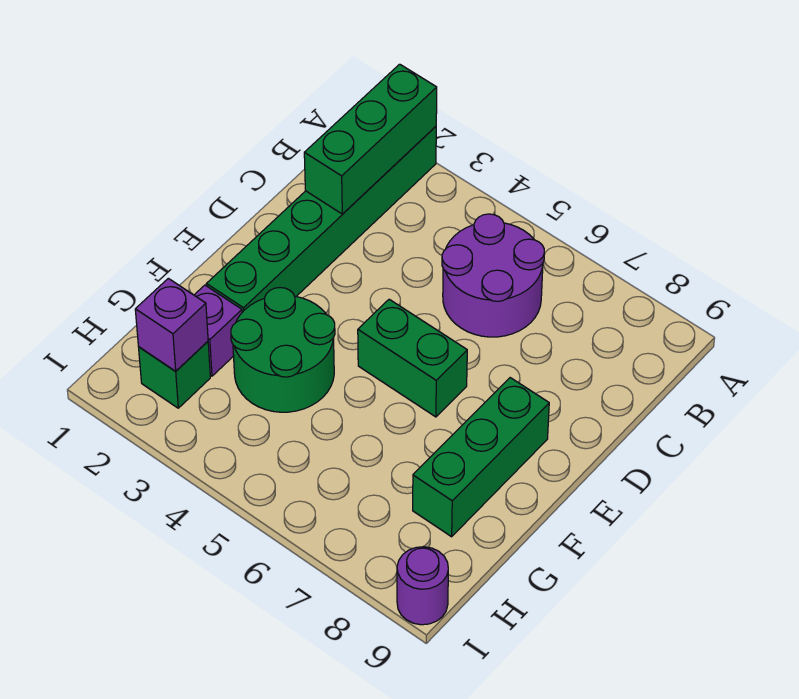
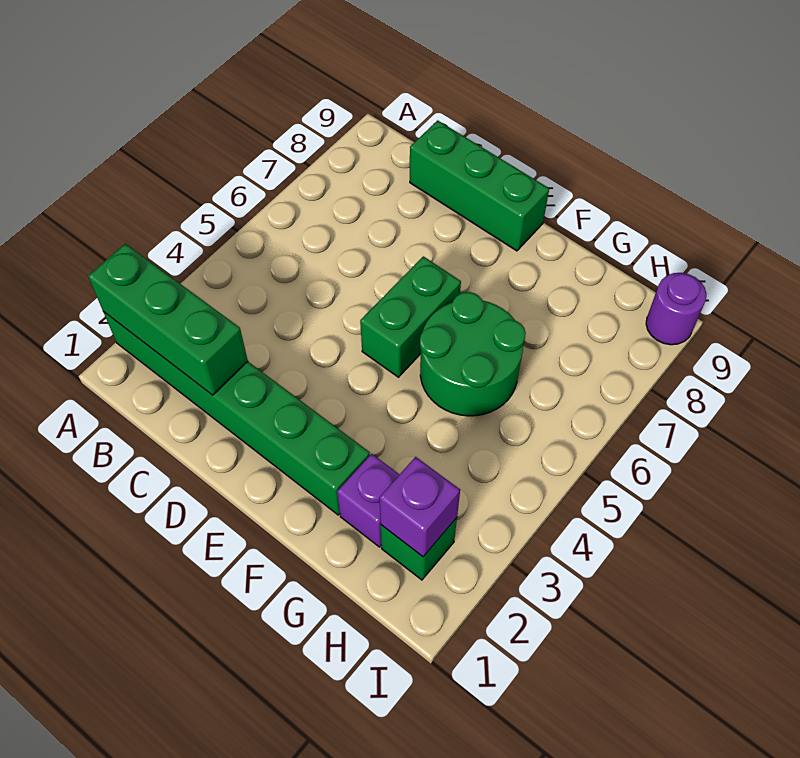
purple round brick B5:C6 level 1 -> none
green brick E8:G8 level 1 -> green brick C9:E9 level 1
green round brick F3:G4 level 1 -> green round brick F5:G6 level 1

